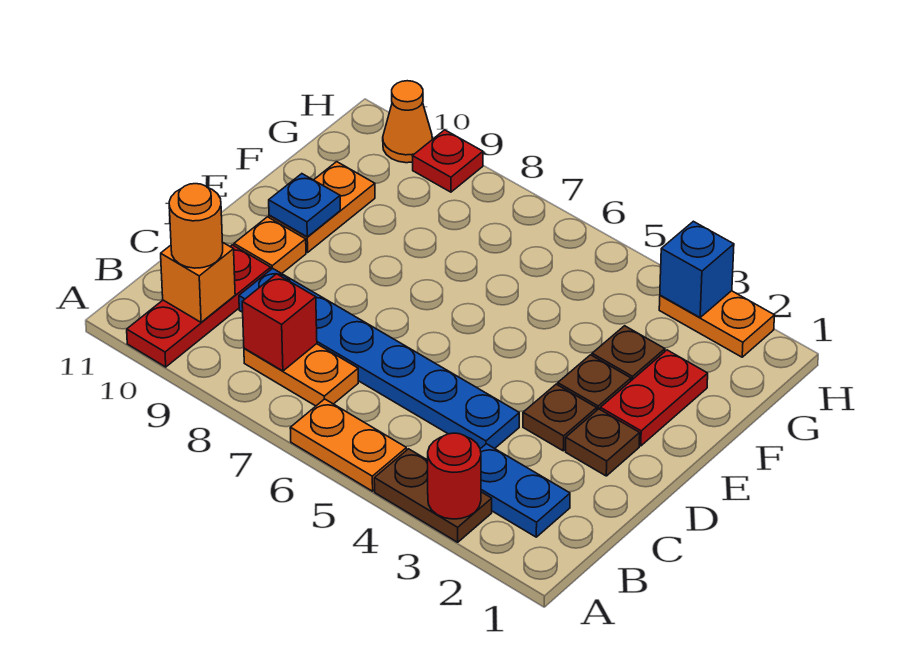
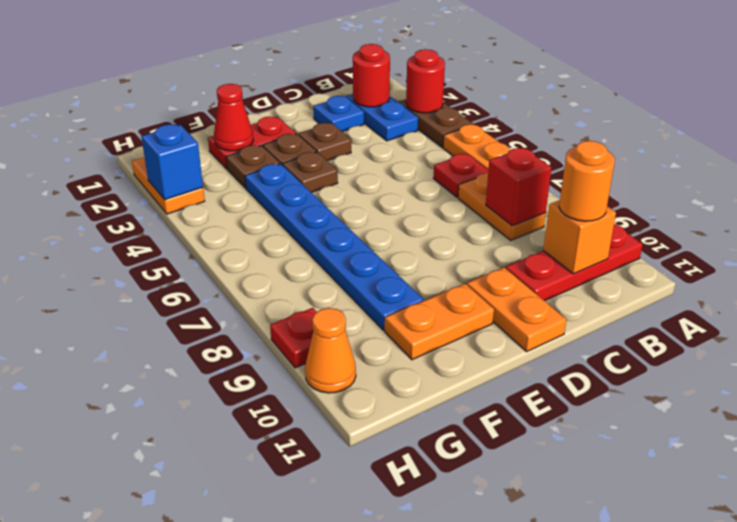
none -> red round brick B2 level 2
none -> red plate B6 level 1
blue plate C4:C9 level 1 -> blue plate F4:F9 level 1
brown plate D2 level 1 -> brown plate E4 level 1
orange plate D10 level 1 -> orange plate D10:D11 level 1
blue plate E10 level 2 -> blue plate C2 level 1
none -> red cone F2 level 2

